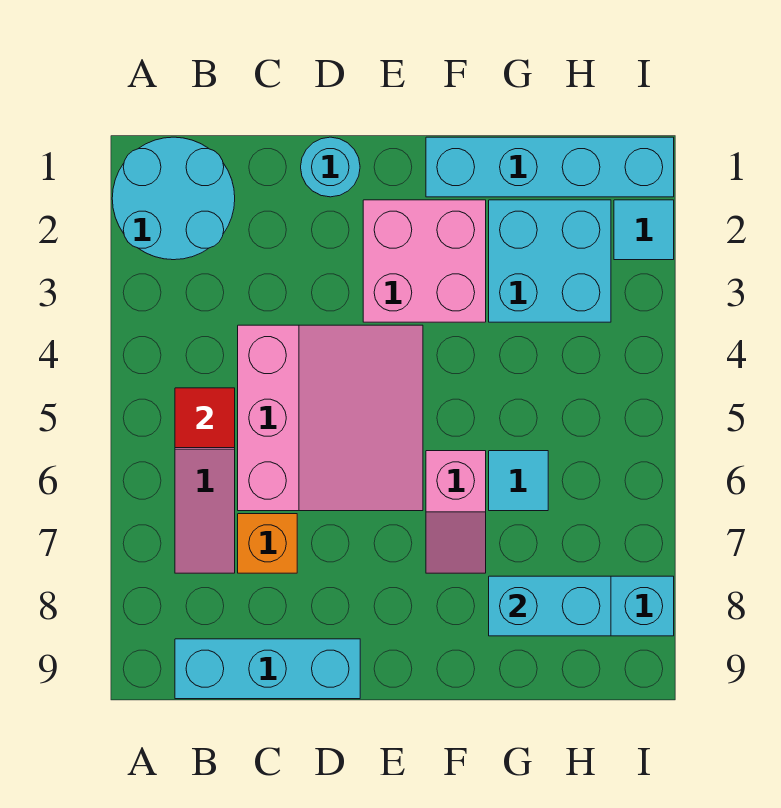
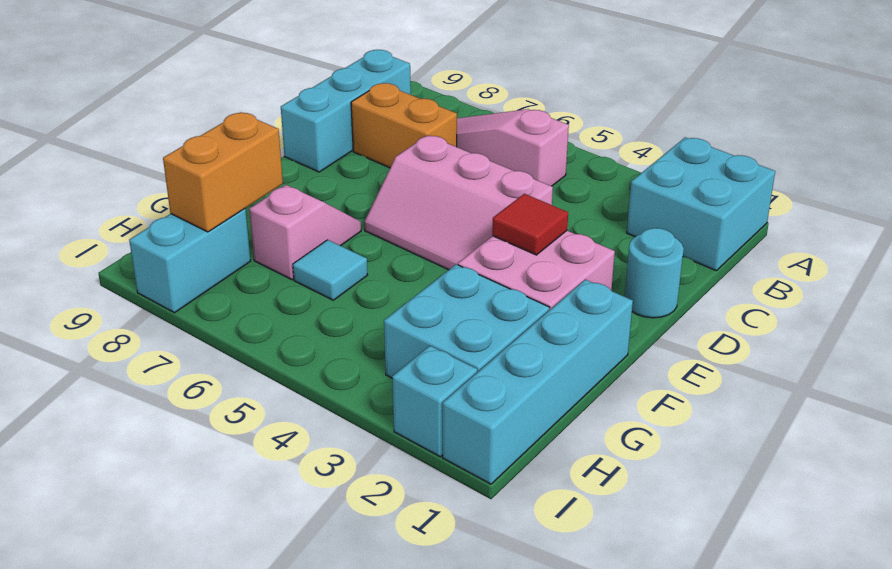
cyan round brick A1:B2 level 1 -> cyan brick A1:B2 level 1
red tile B5 level 2 -> red tile E3 level 2
pink slope C4:E6 level 1 top C -> pink slope D4:E6 level 1 top D
orange brick C7 level 1 -> orange brick C7:C8 level 1
pink slope F6:F7 level 1 top 6 -> pink slope F7:G7 level 1 top G
cyan brick G8:H8 level 2 -> orange brick G8:H8 level 2
cyan tile I2 level 1 -> cyan brick I2 level 1

